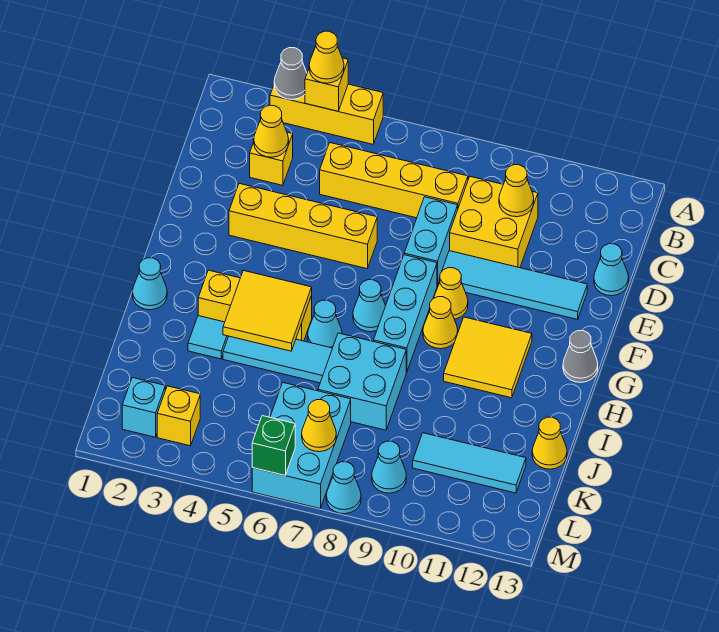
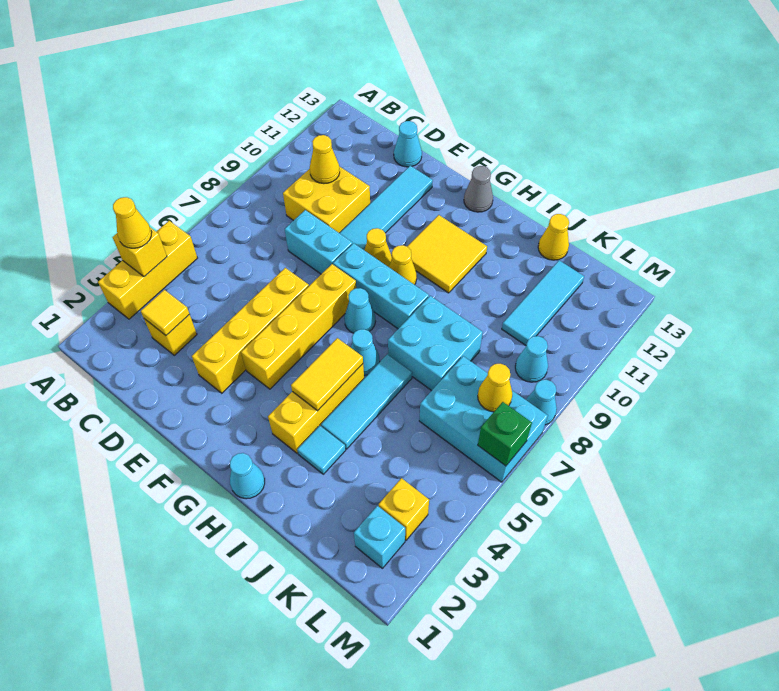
grey cone A3 level 2 -> none
yellow cone C3 level 2 -> yellow tile C3 level 2
yellow brick C5:C8 level 1 -> yellow brick F4:F7 level 1
yellow tile H4:I5 level 2 -> yellow tile H4:H5 level 2

